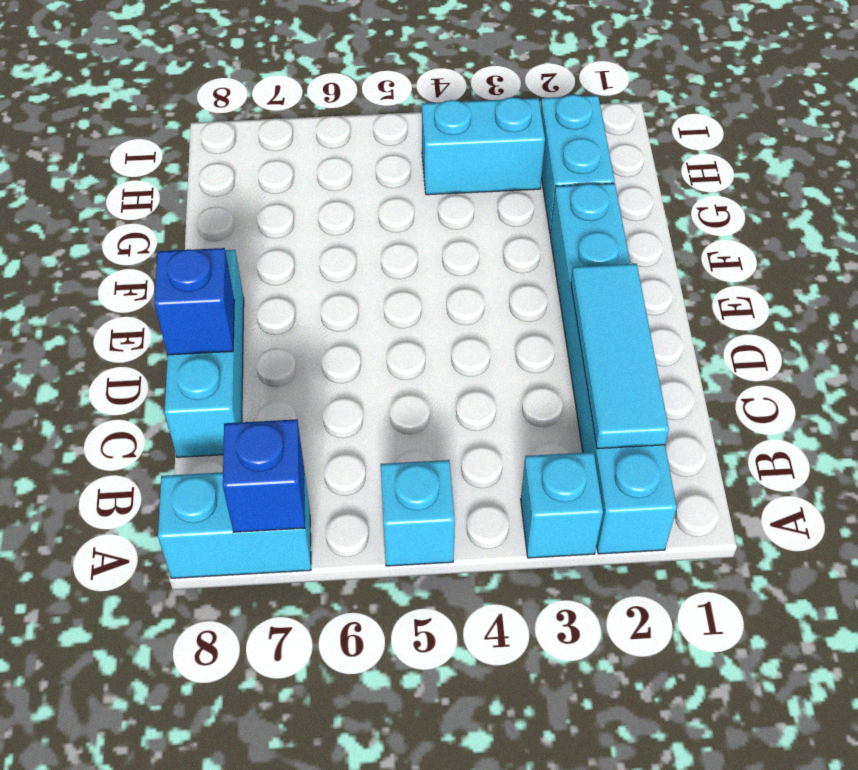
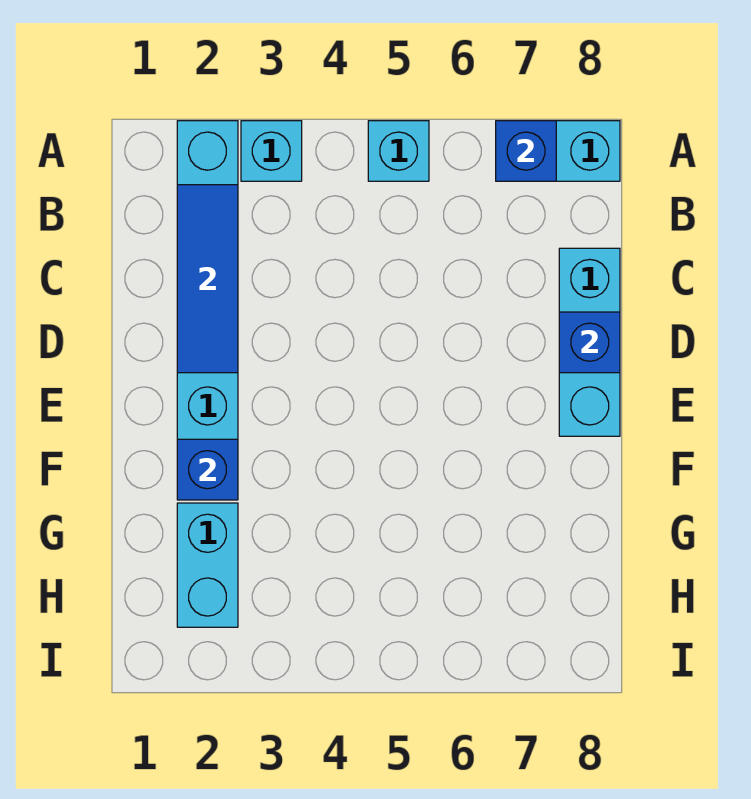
cyan tile B2:D2 level 2 -> blue tile B2:D2 level 2
none -> blue brick F2 level 2
cyan brick H3:H4 level 1 -> none

